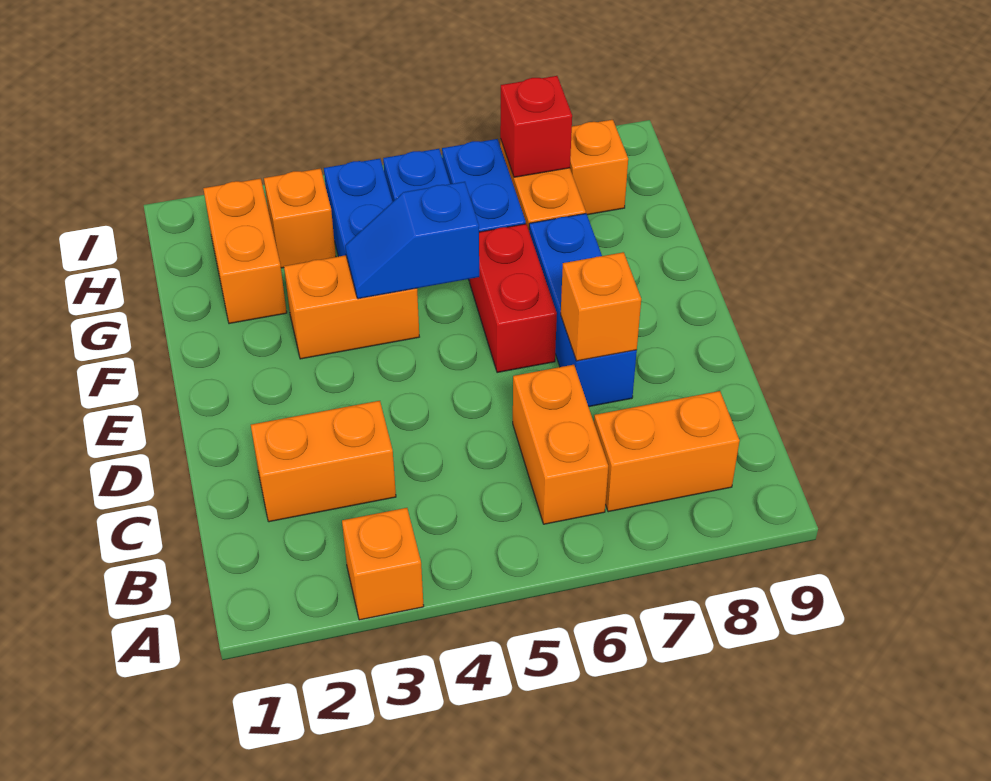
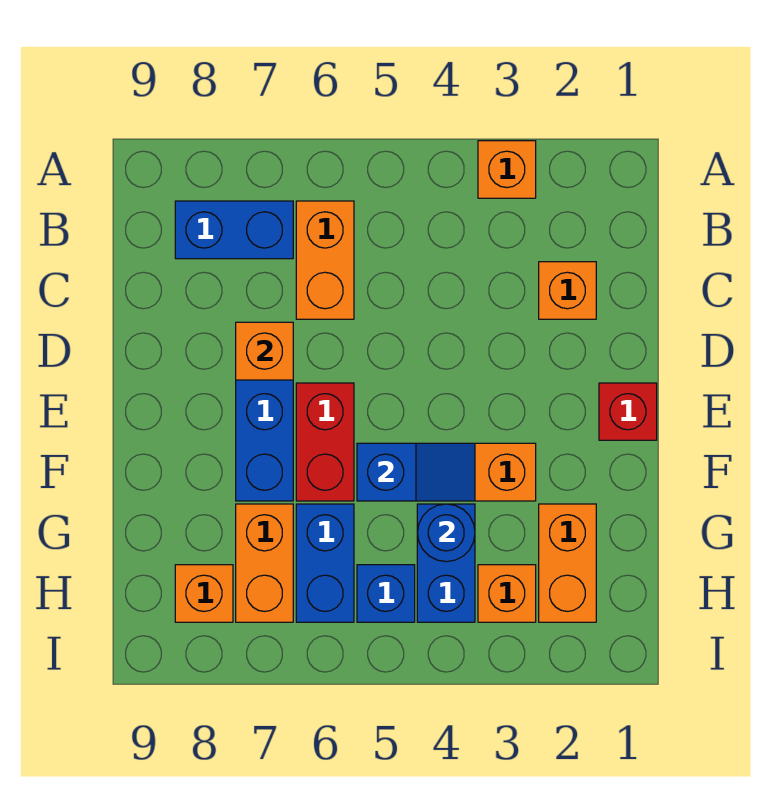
orange brick B7:B8 level 1 -> blue brick B7:B8 level 1
orange brick C2:C3 level 1 -> orange brick C2 level 1
none -> blue round brick G4 level 2
red brick H7 level 2 -> red brick E1 level 1

